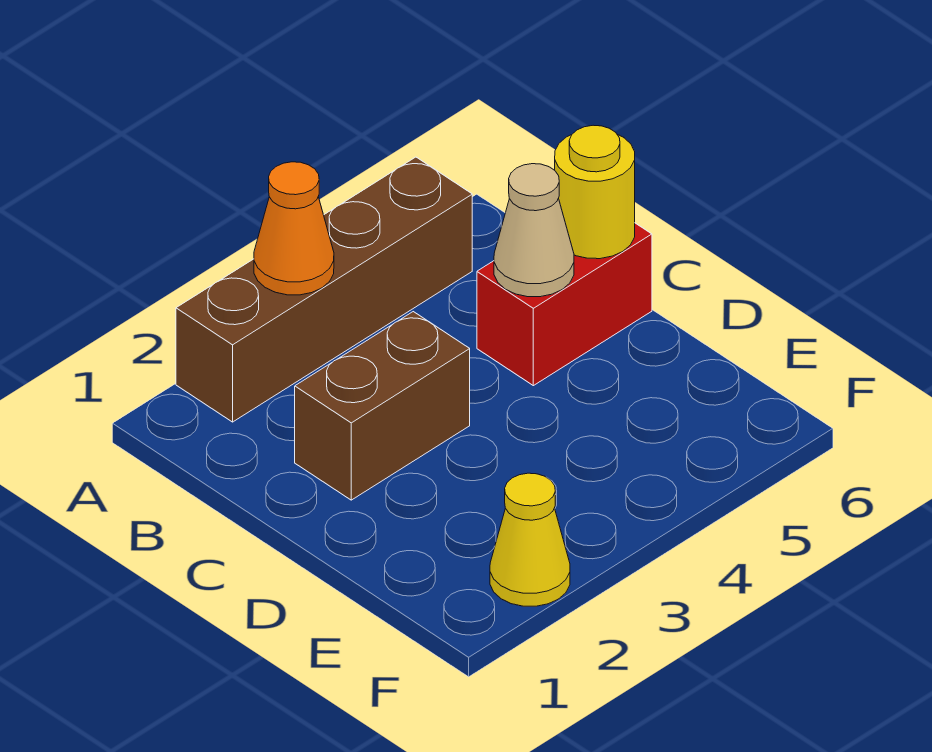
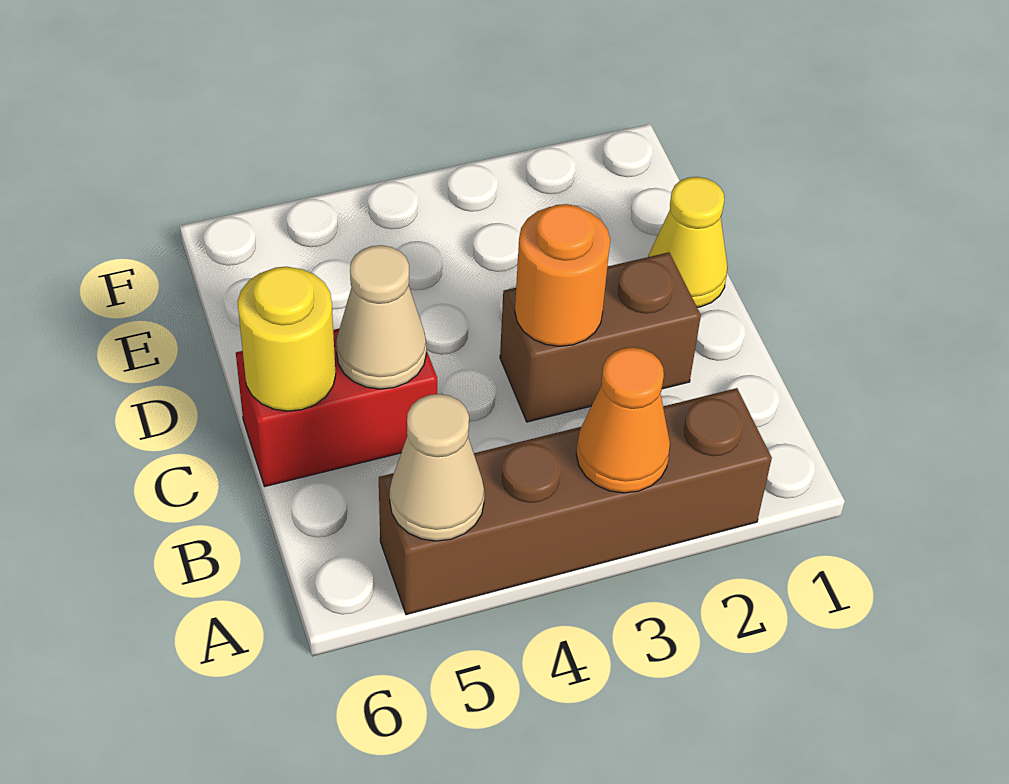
none -> tan cone A5 level 2
none -> orange round brick C3 level 2
yellow cone F2 level 1 -> yellow cone D1 level 1

